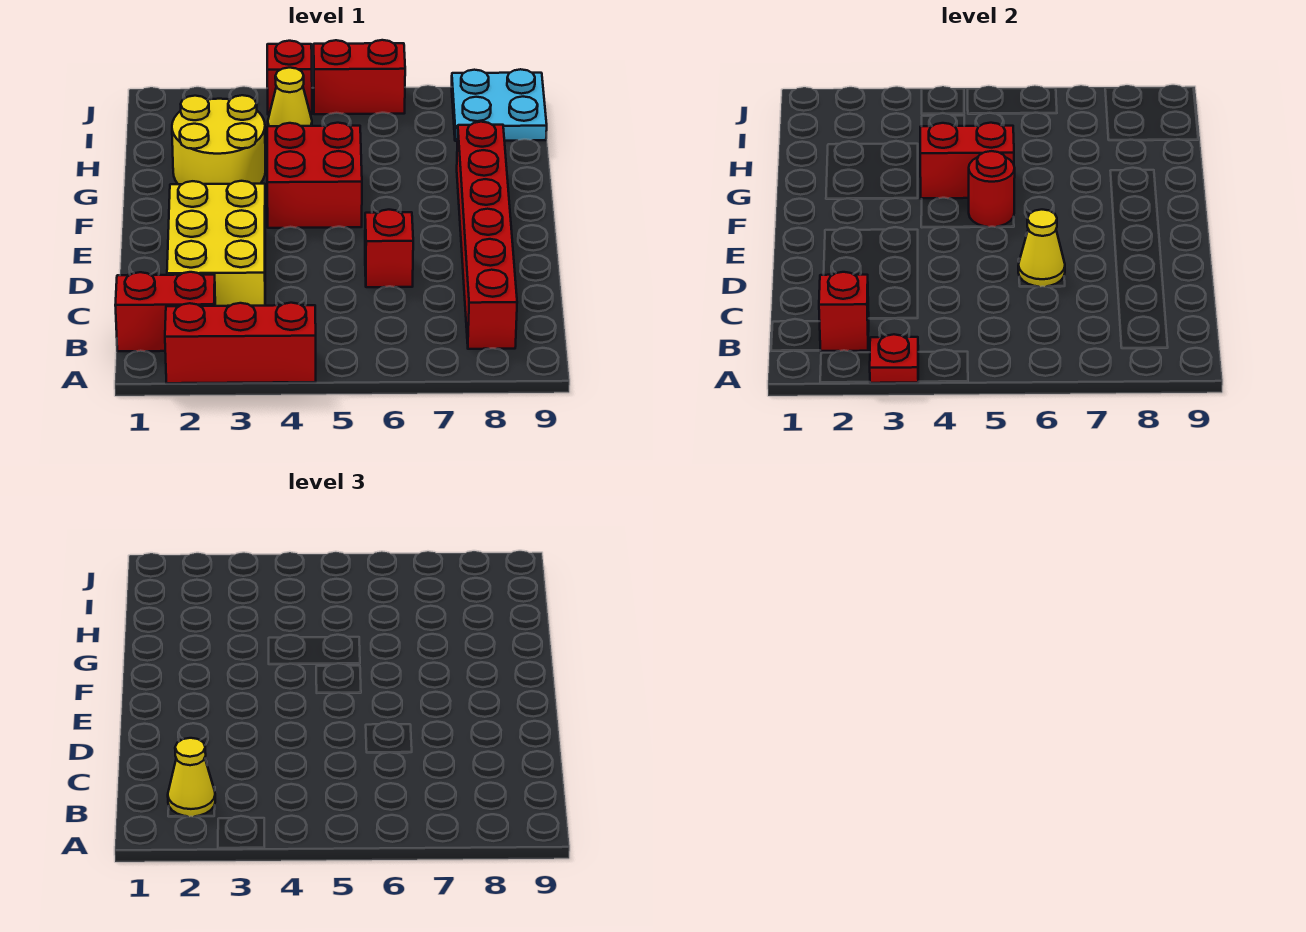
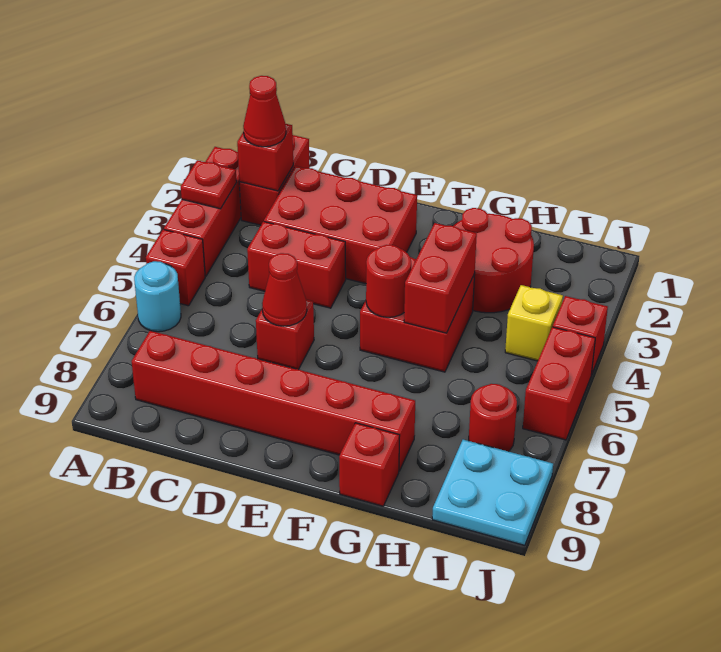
none -> red brick A5 level 1
none -> cyan round brick A6 level 1
yellow cone B2 level 3 -> red cone B2 level 3
yellow brick C2:E3 level 1 -> red brick C2:E3 level 1
none -> red brick C4:D4 level 1
yellow cone D6 level 2 -> red cone D6 level 2
yellow round brick G2:H3 level 1 -> red round brick G2:H3 level 1
none -> red brick G9 level 1
yellow cone I4 level 1 -> yellow brick I4 level 1
none -> red round brick I7 level 1

